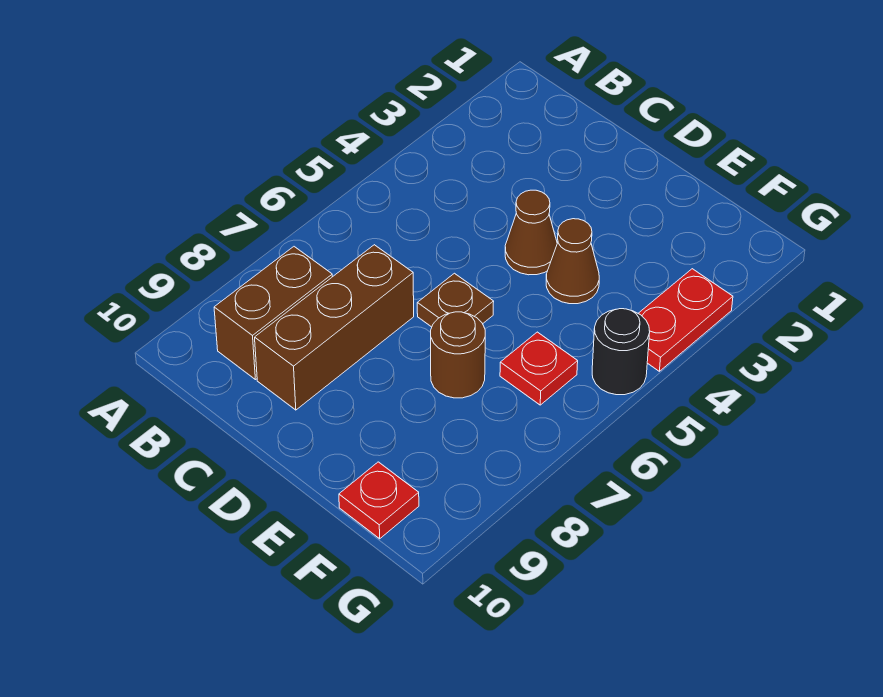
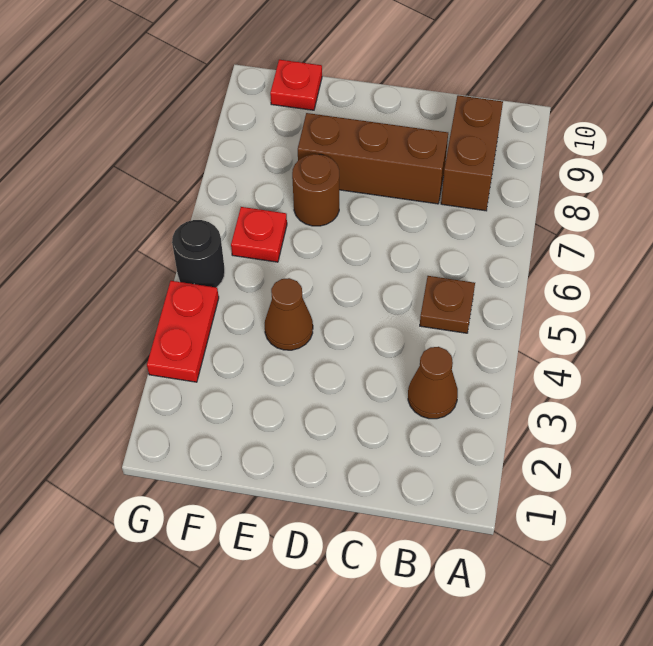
brown brick C7:C9 level 1 -> brown brick C8:E8 level 1
brown cone D4 level 1 -> brown cone B3 level 1
brown plate D6 level 1 -> brown plate B5 level 1

